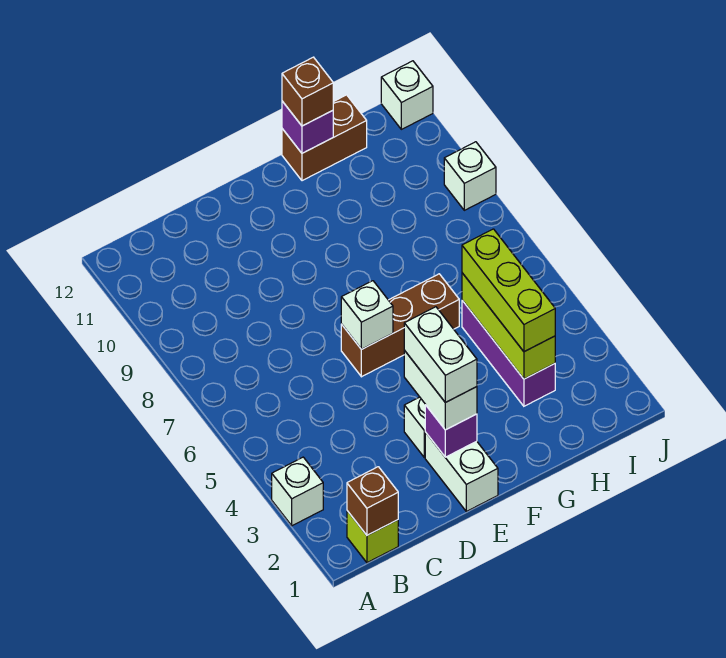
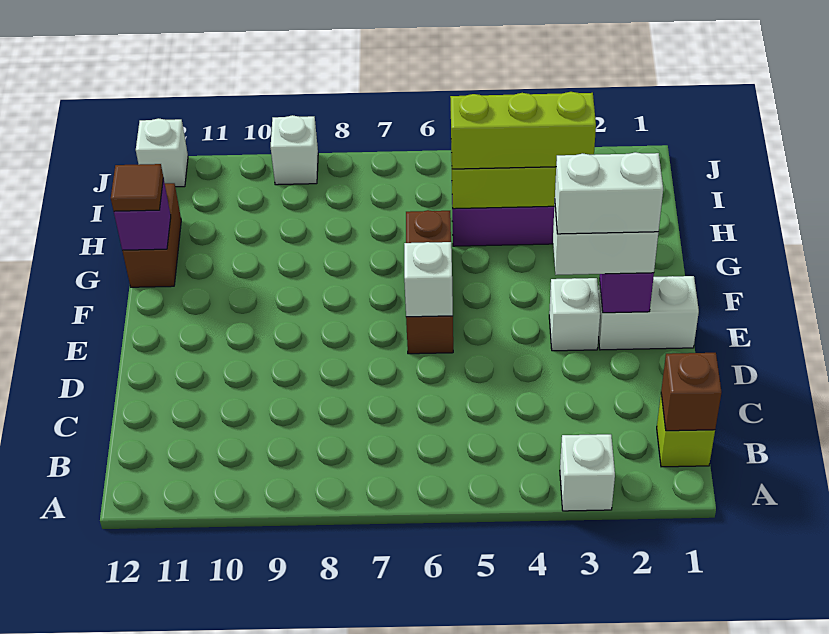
brown brick G12 level 3 -> brown tile G12 level 3

